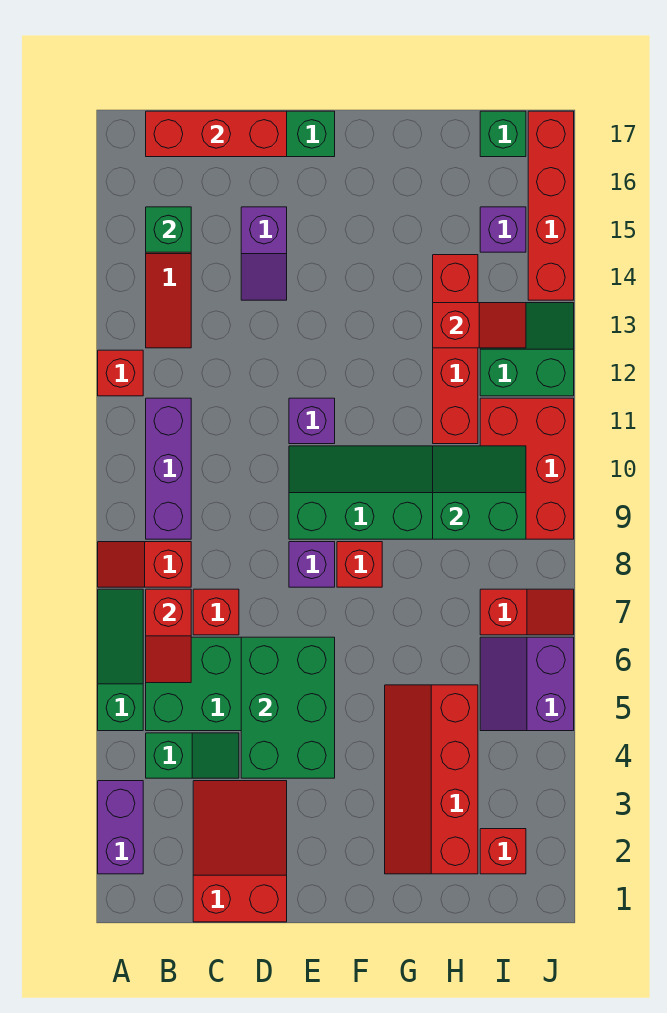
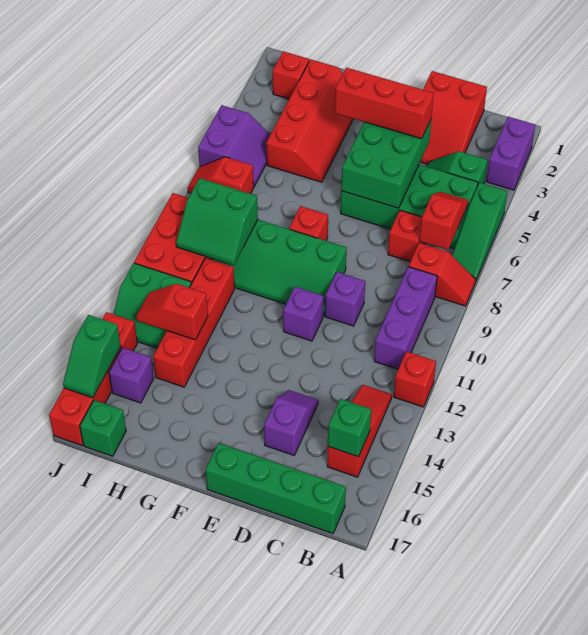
red brick B17:D17 level 2 -> red brick D4:F4 level 3
purple brick E8 level 1 -> purple brick D10 level 1
none -> green slope J15:J16 level 2 top 15

